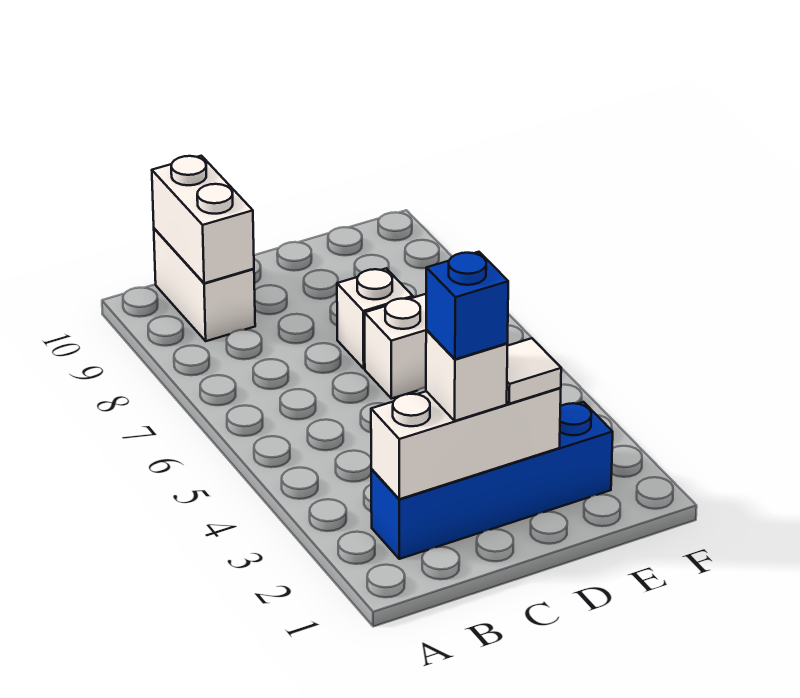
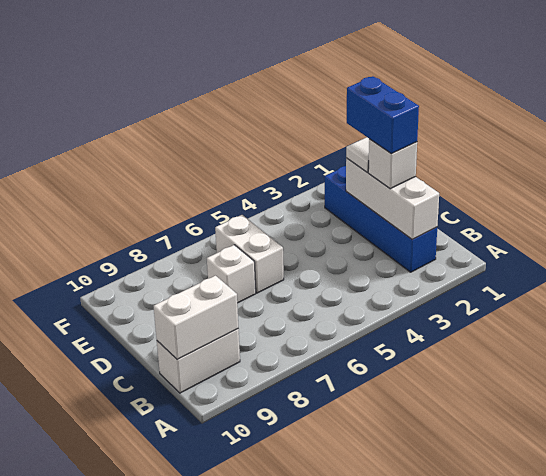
blue brick C2 level 4 -> blue brick C2:D2 level 4

